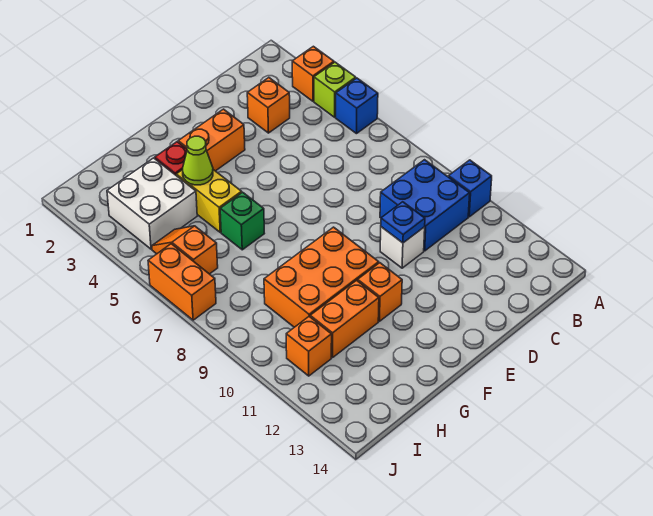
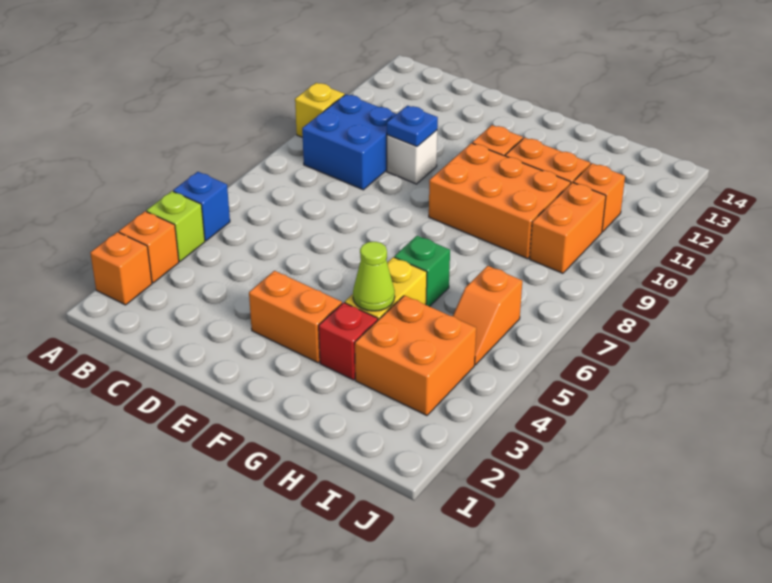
blue brick A10 level 1 -> yellow brick A10 level 1
orange brick C3 level 1 -> orange brick A2 level 1
white brick H3:I4 level 1 -> orange brick H3:I4 level 1
orange brick J6:J7 level 1 -> orange brick I9:I10 level 1

